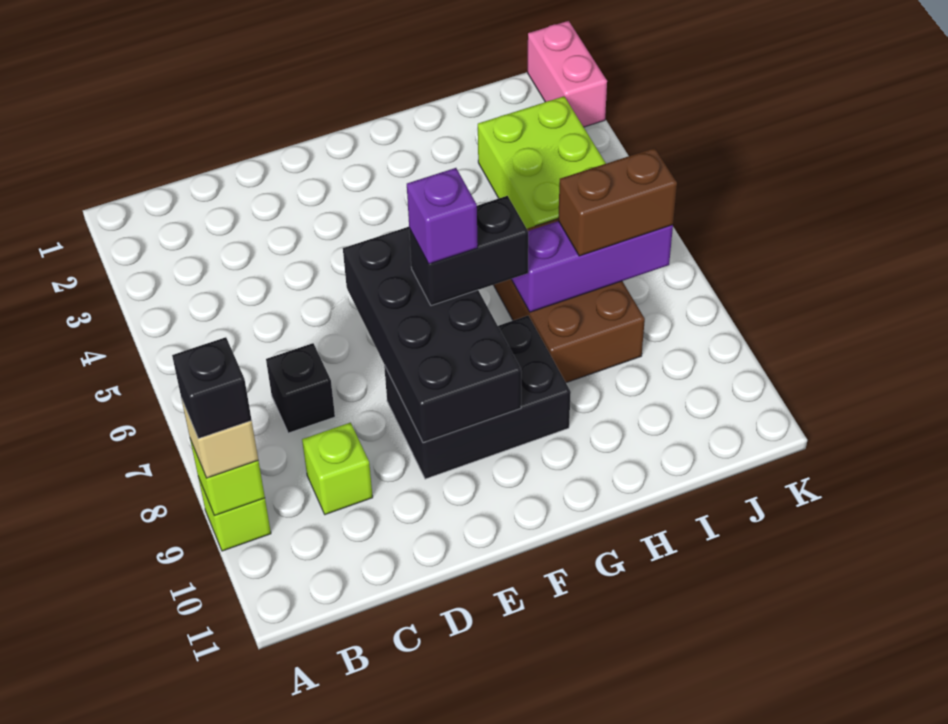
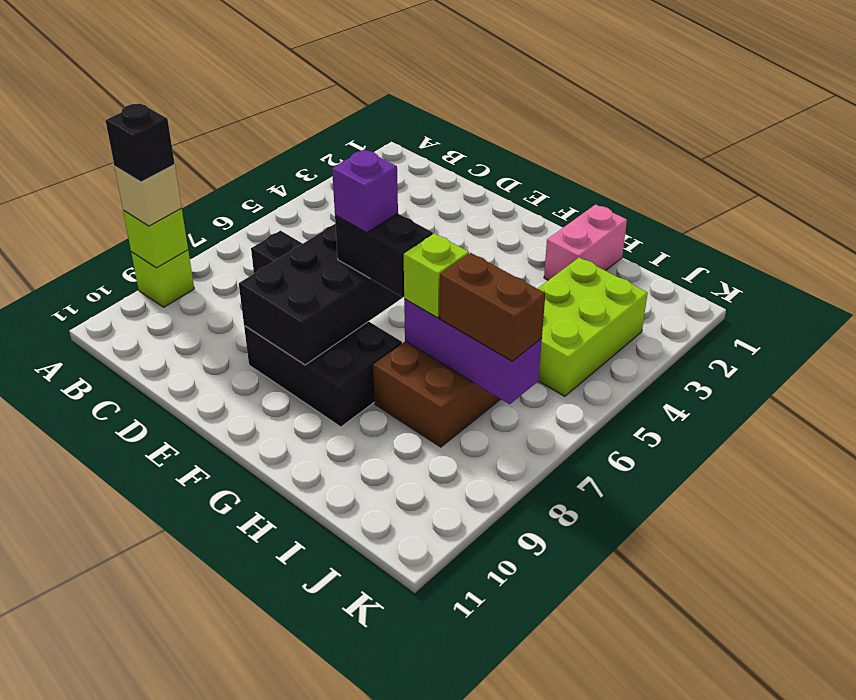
lime brick C9 level 1 -> lime brick H7 level 3
pink brick K1:K2 level 1 -> pink brick H1:H2 level 1

